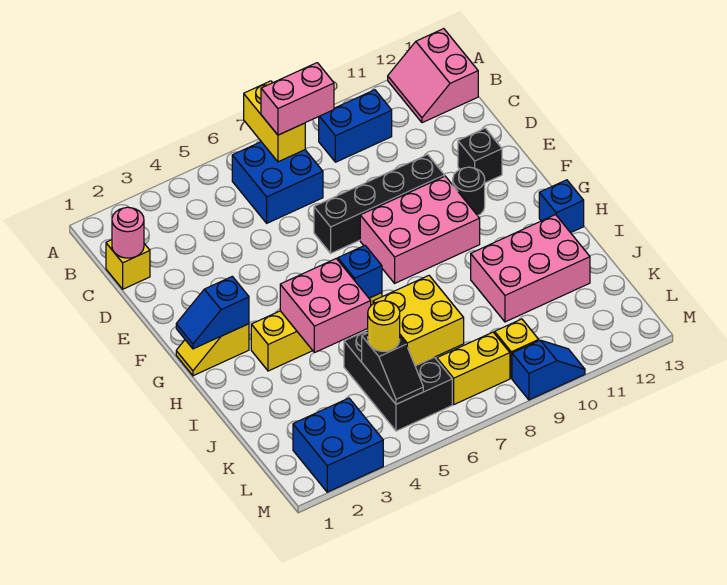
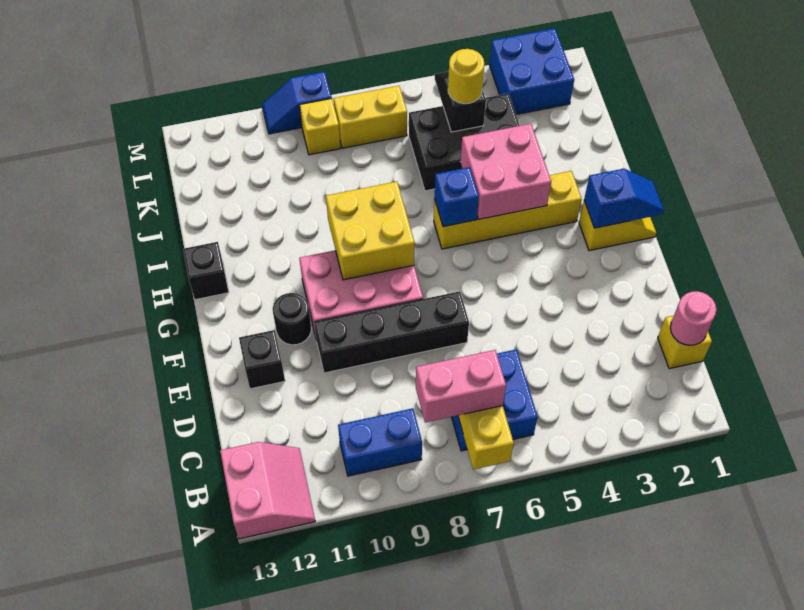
blue brick H13 level 1 -> black brick H13 level 1
pink brick I10:J12 level 1 -> none
black brick J5:L6 level 1 -> black brick J4:K6 level 1
yellow brick J6:K7 level 2 -> yellow brick G8:H9 level 2

